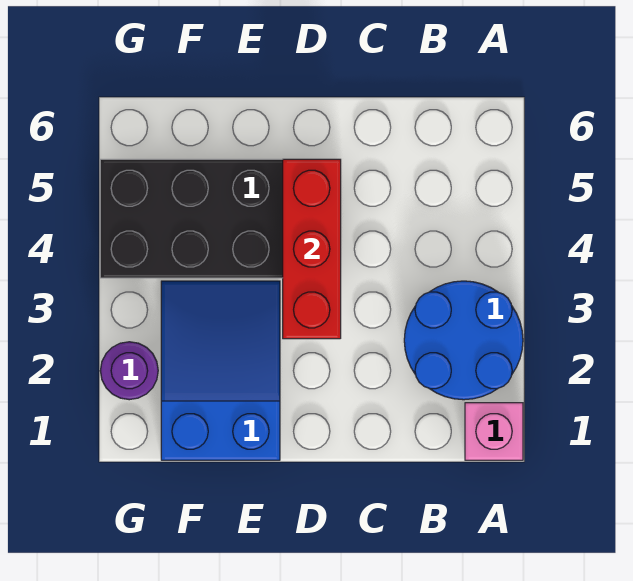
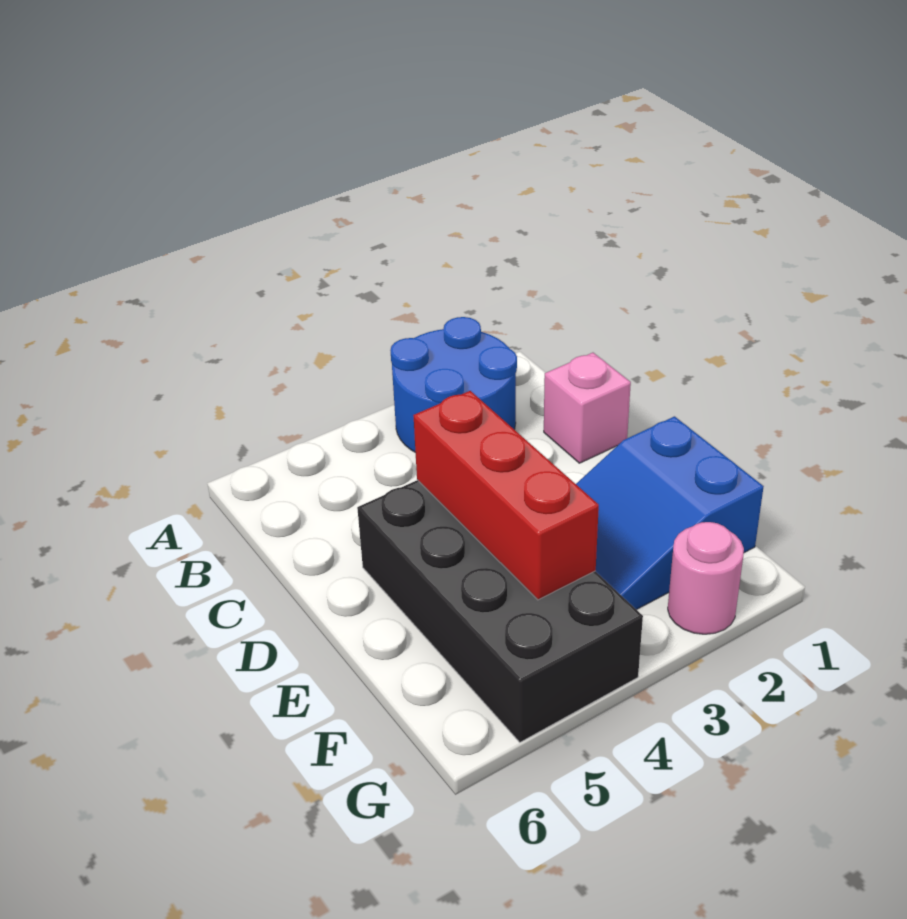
pink brick A1 level 1 -> pink brick C1 level 1
red brick D3:D5 level 2 -> red brick D4:F4 level 2
purple round brick G2 level 1 -> pink round brick G2 level 1

